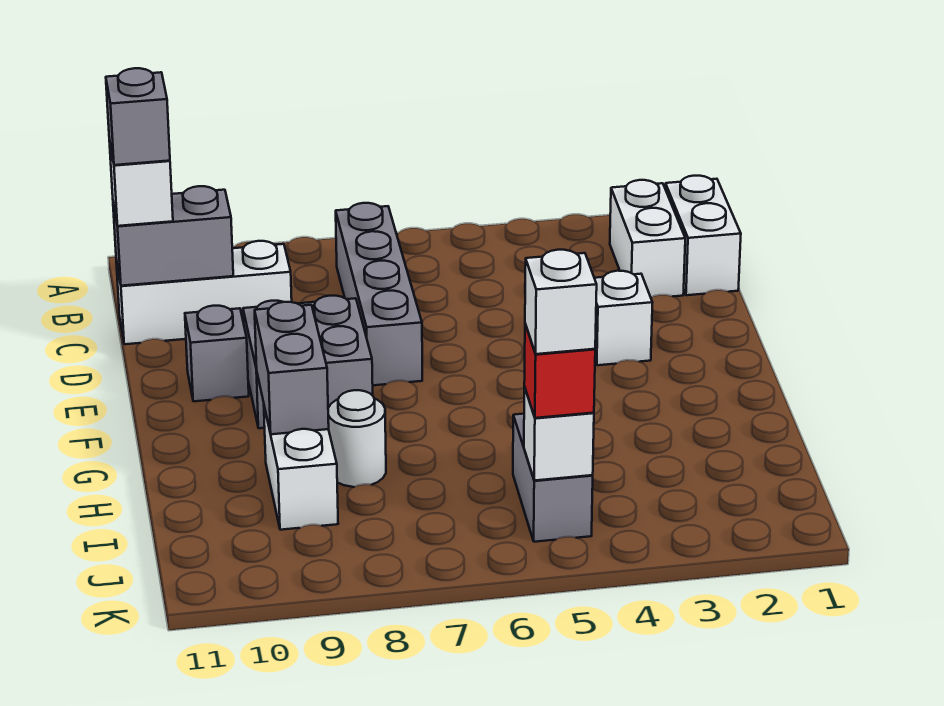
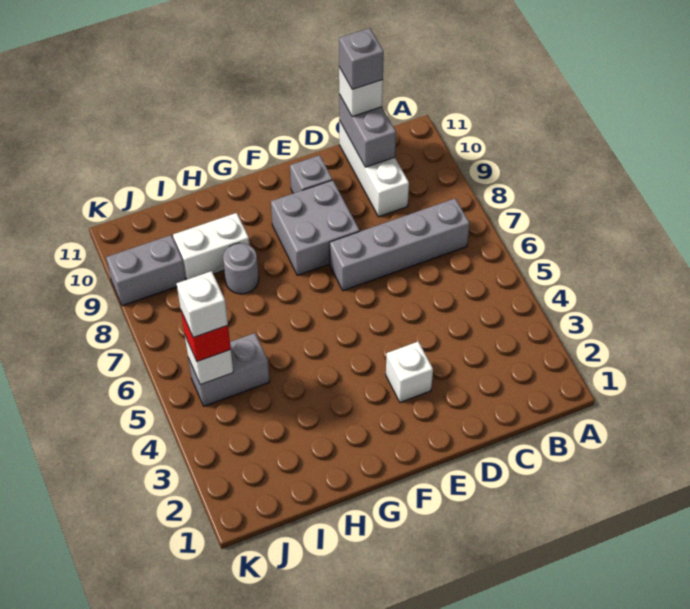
white brick B1:C1 level 1 -> none
white brick B2:C2 level 1 -> none
grey brick G9:H9 level 2 -> grey brick J9:K9 level 1
white round brick H8 level 1 -> grey round brick H8 level 1

